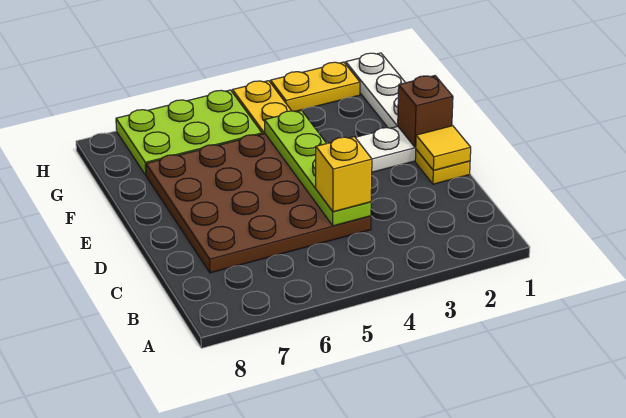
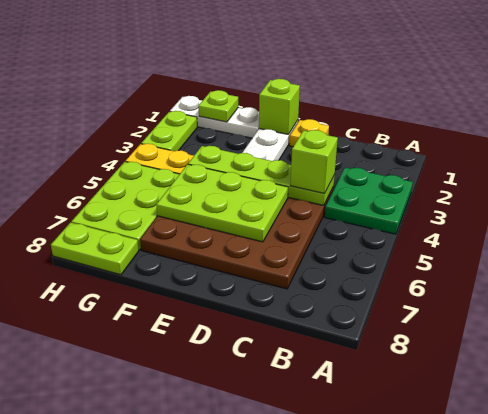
none -> green plate A3:B4 level 1
yellow brick C4 level 3 -> lime brick C4 level 3
yellow tile D1 level 2 -> none
none -> lime plate D5:F6 level 2
brown brick E1 level 2 -> lime brick E1 level 2
none -> lime plate G1 level 2
none -> lime plate G8:H8 level 1
yellow plate H2:H3 level 1 -> lime plate H2:H3 level 1

